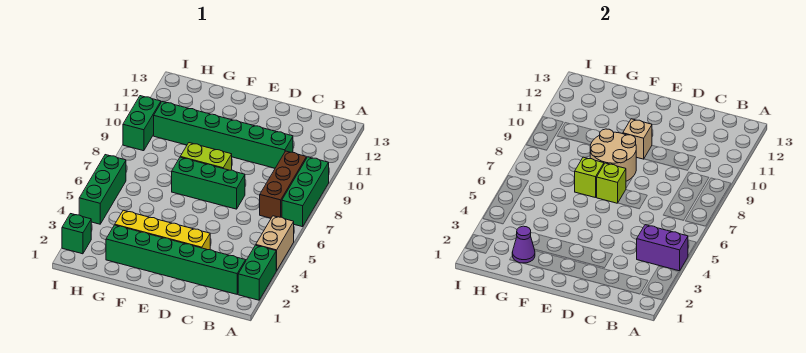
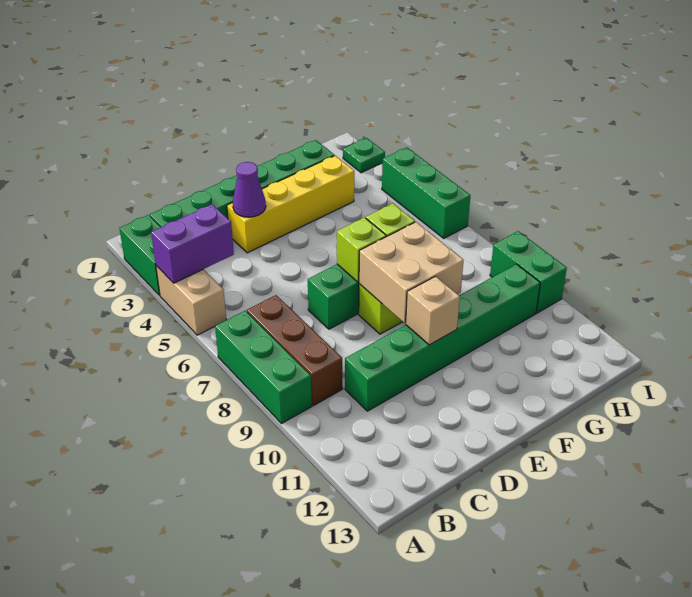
tan round brick E8:F9 level 2 -> tan brick E8:F9 level 2
purple cone G2 level 2 -> purple cone D3 level 2
green brick I2 level 1 -> green plate I2 level 1

